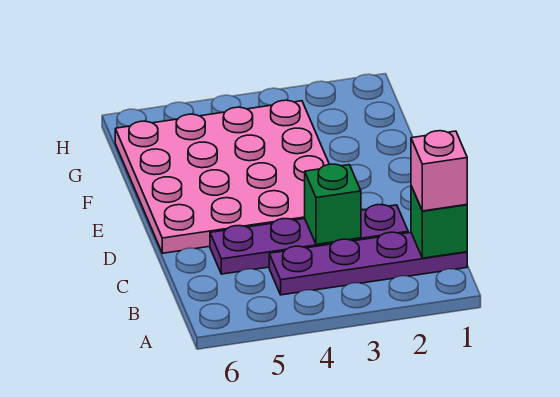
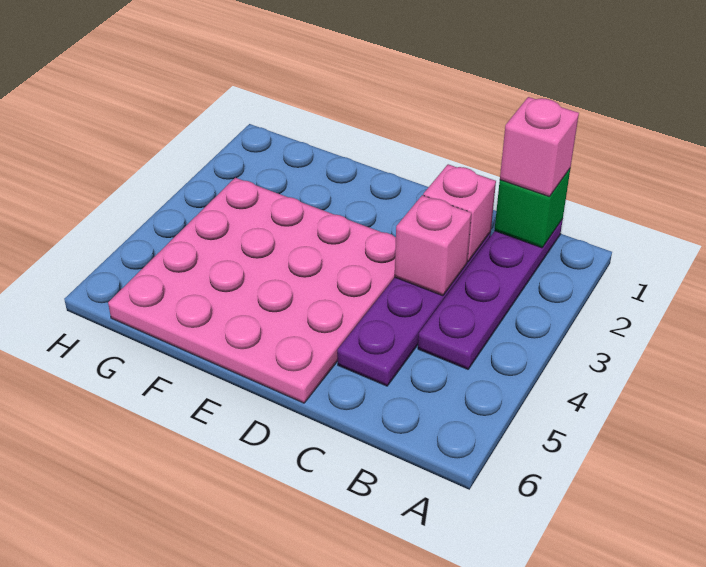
none -> pink brick C2 level 2
green brick C3 level 2 -> pink brick C3 level 2

